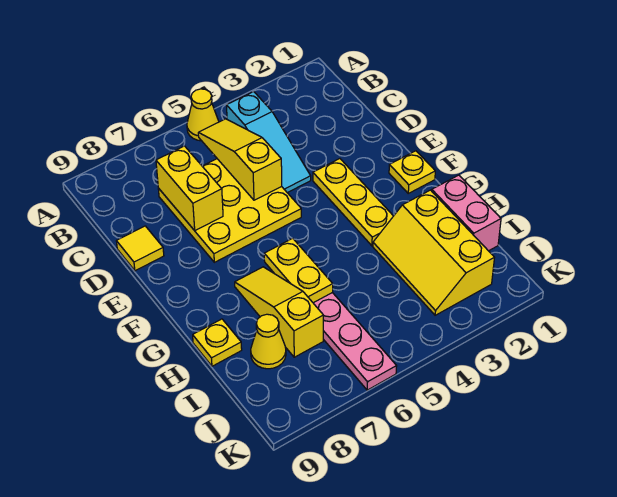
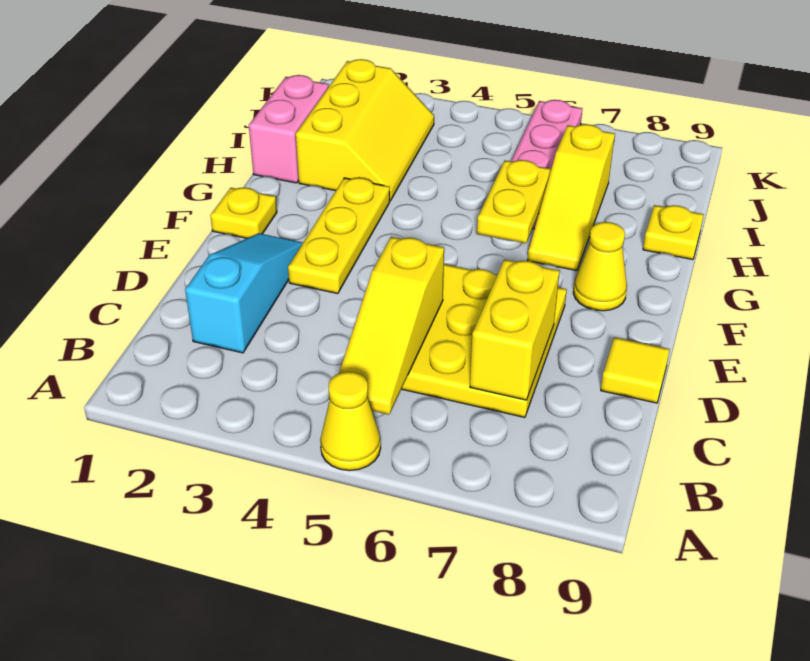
cyan slope B4:D4 level 1 top B -> cyan slope C2:E2 level 1 top C
yellow cone I8 level 1 -> yellow cone F8 level 1

